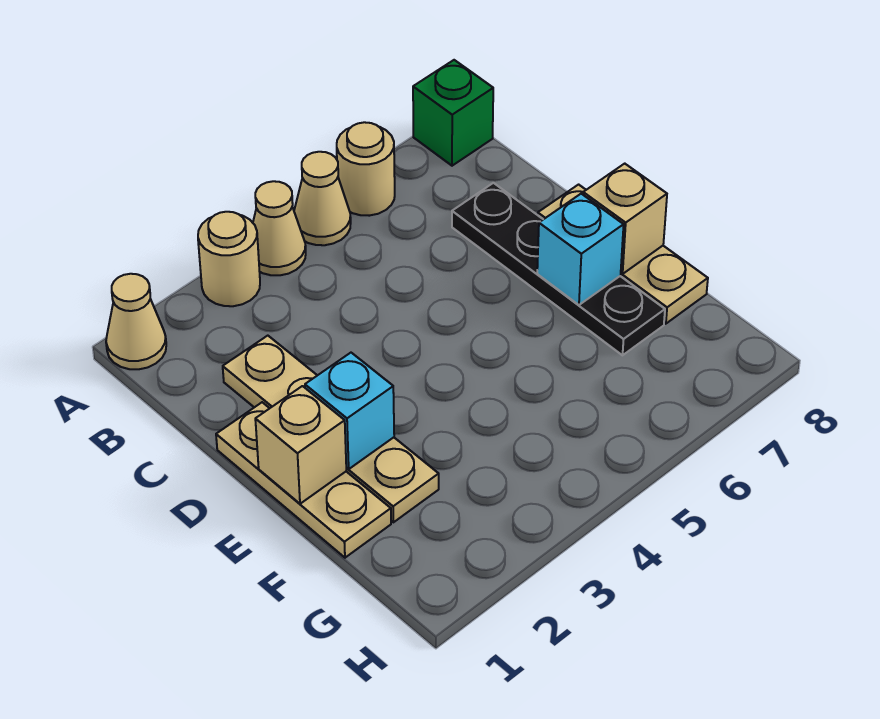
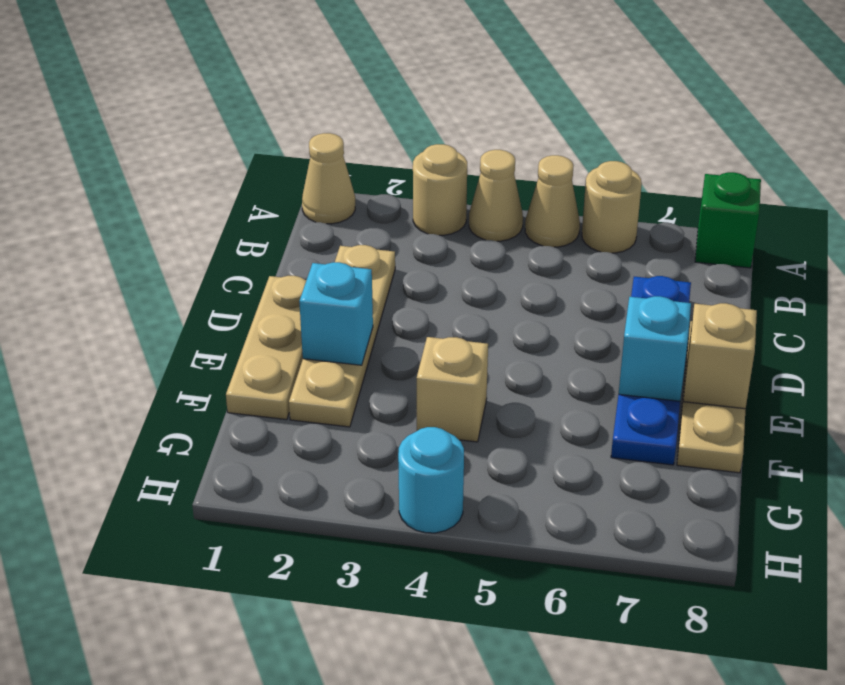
black plate C7:F7 level 1 -> blue plate C7:F7 level 1
tan brick E1 level 2 -> tan brick F4 level 1
none -> cyan round brick H4 level 1

